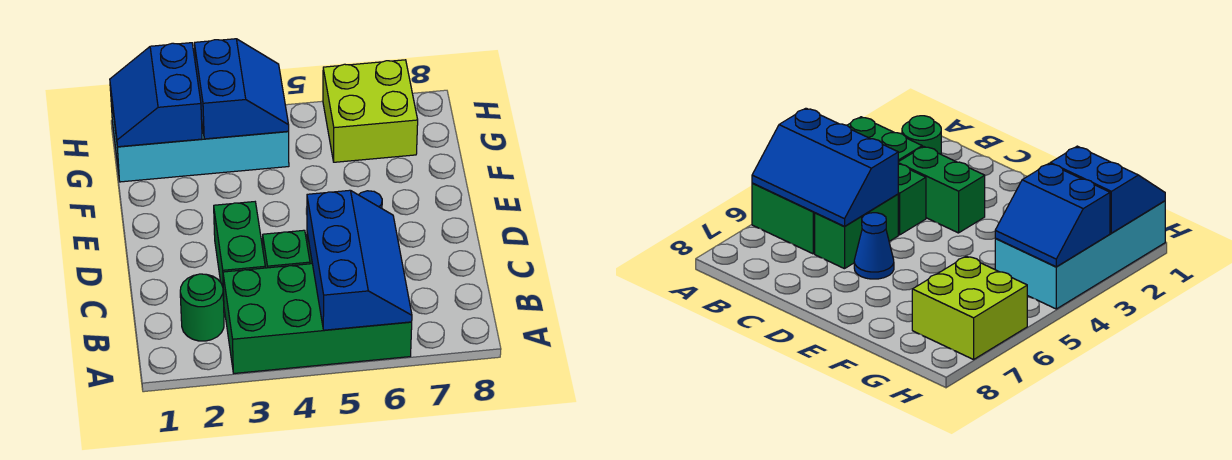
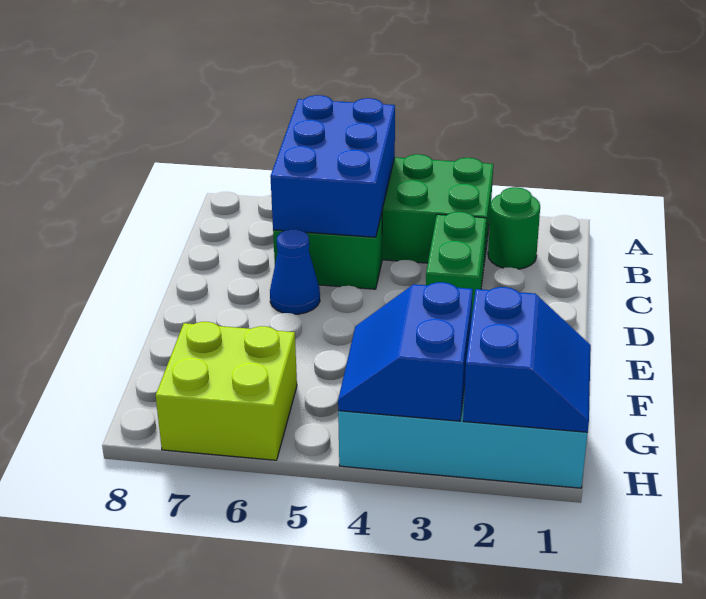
blue slope A5:C6 level 2 top 5 -> blue brick A5:C6 level 2
green brick C4 level 1 -> none

